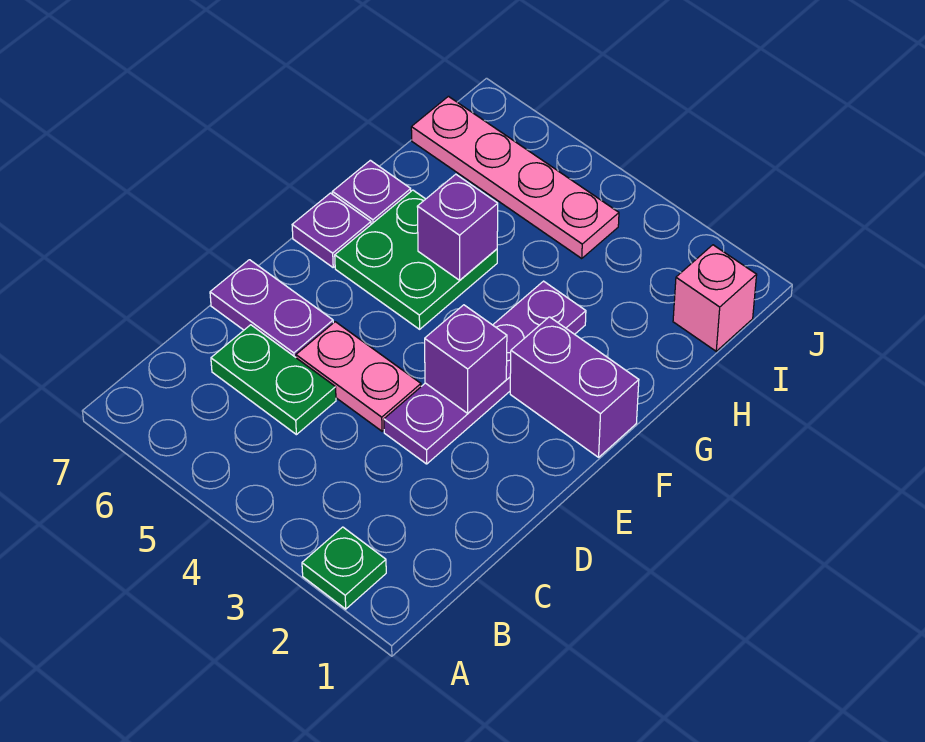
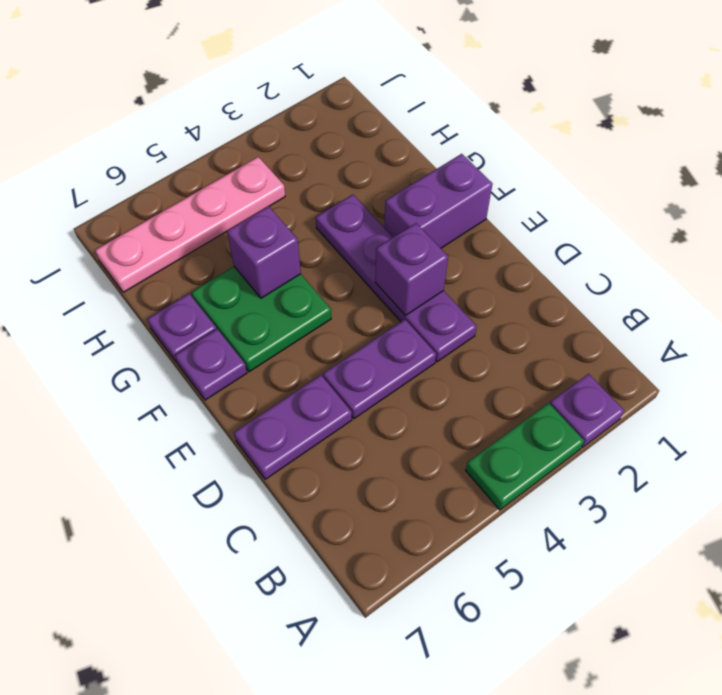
green plate A2 level 1 -> purple plate A2 level 1
green plate C5:C6 level 1 -> green plate A3:A4 level 1
pink plate D4:D5 level 1 -> purple plate D4:D5 level 1
pink brick I1 level 1 -> none

